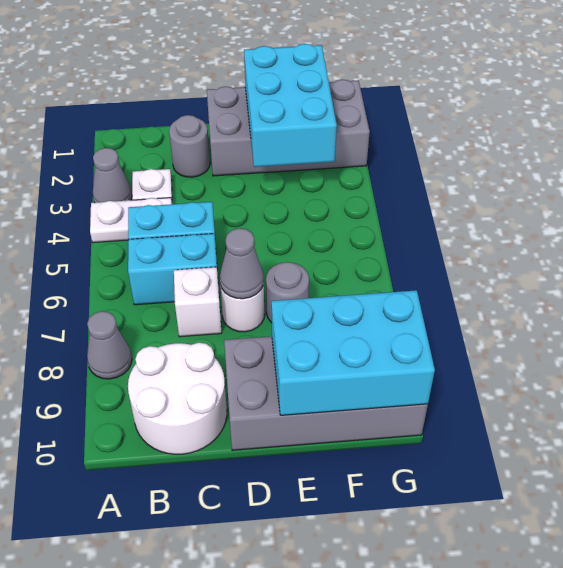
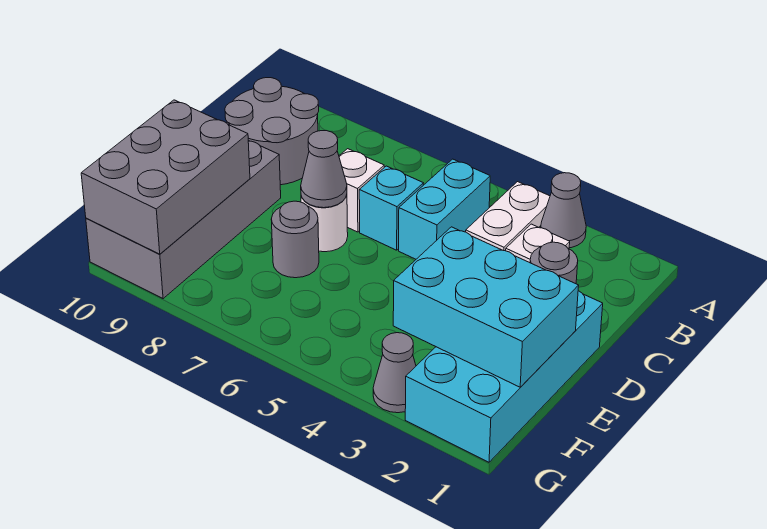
grey cone A8 level 1 -> grey cone G3 level 1
cyan brick B6:C6 level 1 -> cyan brick C6 level 1
white round brick B9:C10 level 1 -> grey round brick B9:C10 level 1
grey brick D1:G2 level 1 -> cyan brick D1:G2 level 1
cyan brick E9:G10 level 2 -> grey brick E9:G10 level 2

